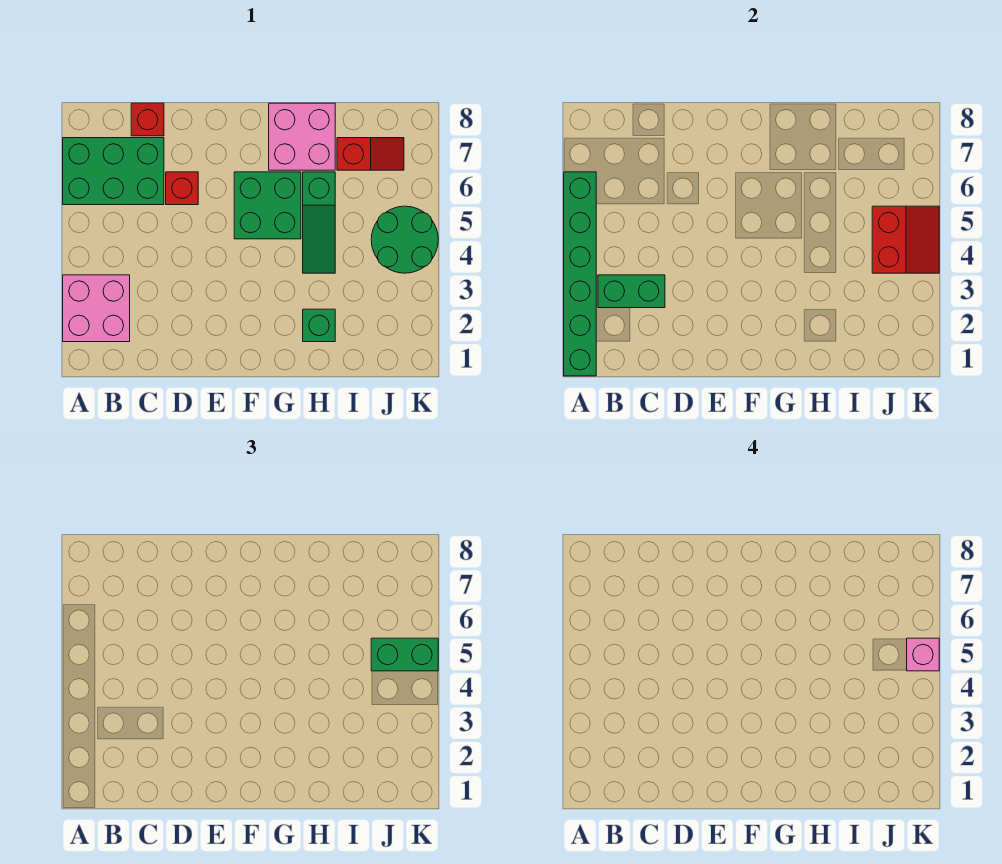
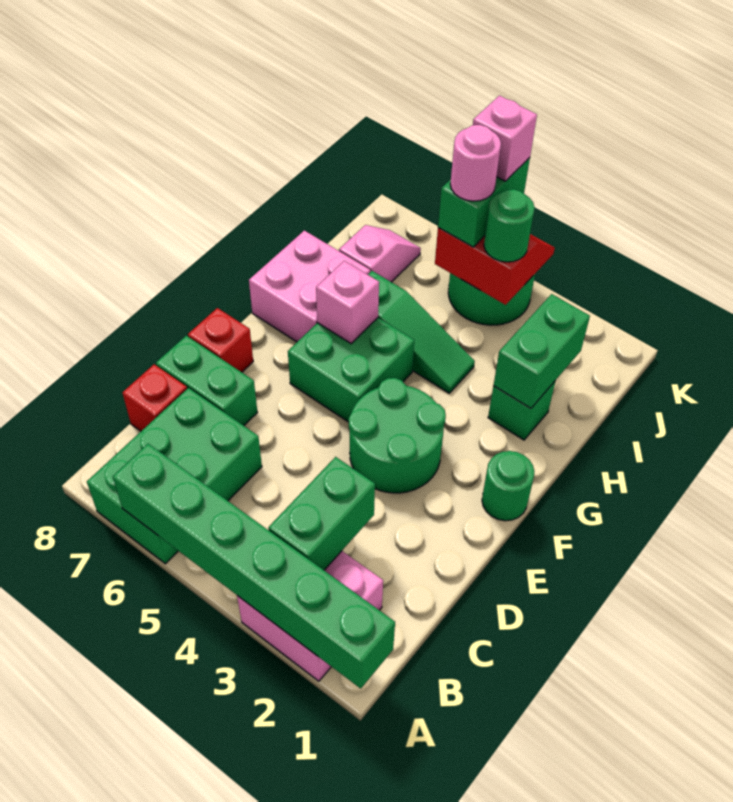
red brick D6 level 1 -> red brick E8 level 1
none -> green brick D7:D8 level 1
none -> green round brick E3:F4 level 1
none -> green round brick F1 level 1
none -> pink brick G6 level 2
none -> green brick H2:I2 level 2
red slope I7:J7 level 1 top I -> pink slope I7:J7 level 1 top I
none -> green round brick J4 level 3
none -> pink round brick J5 level 4

